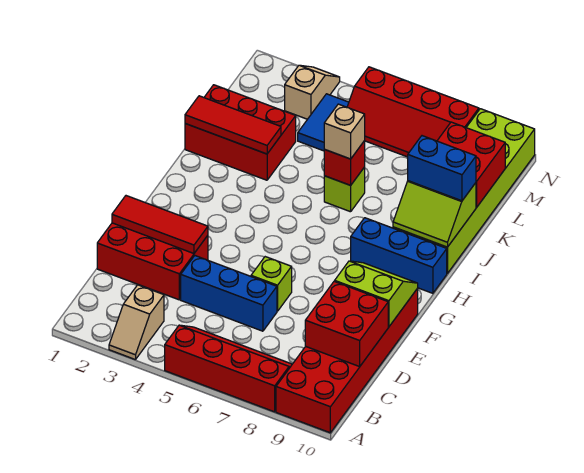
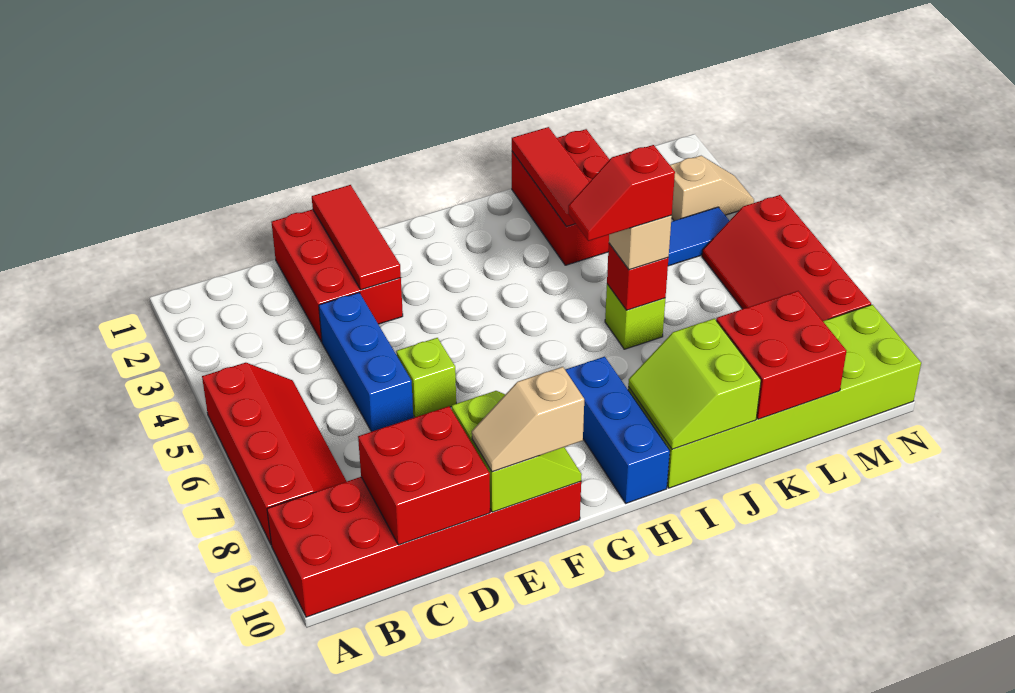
tan slope A3:B3 level 1 top B -> tan slope E10:F10 level 3 top F
none -> red slope I6:J6 level 4 top J
blue brick J9:J10 level 3 -> none

